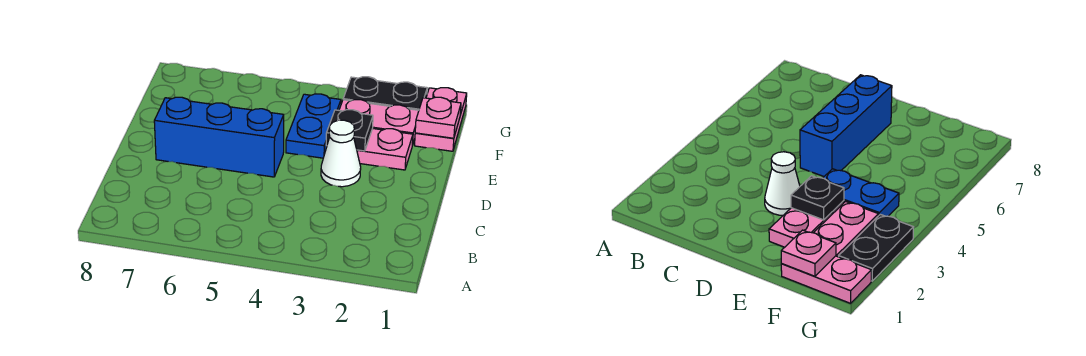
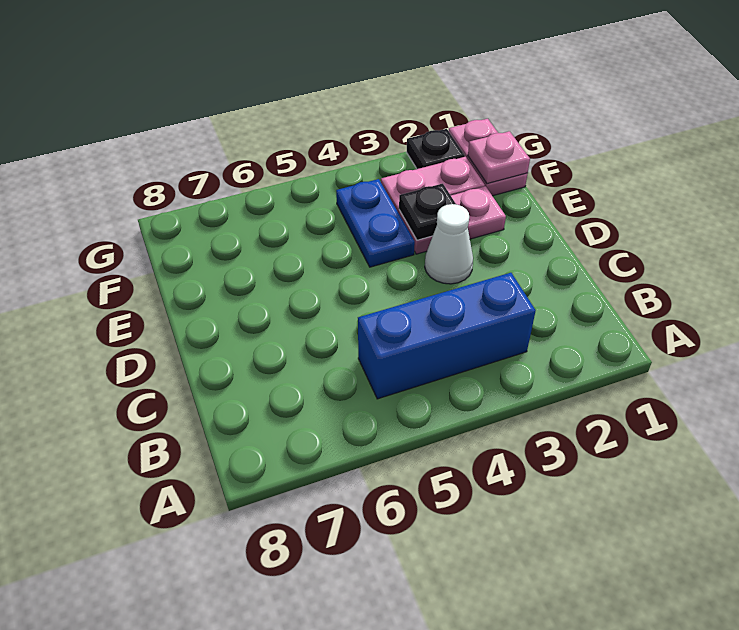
blue brick D5:D7 level 1 -> blue brick B3:B5 level 1
black plate G2:G3 level 1 -> black plate G2 level 1

